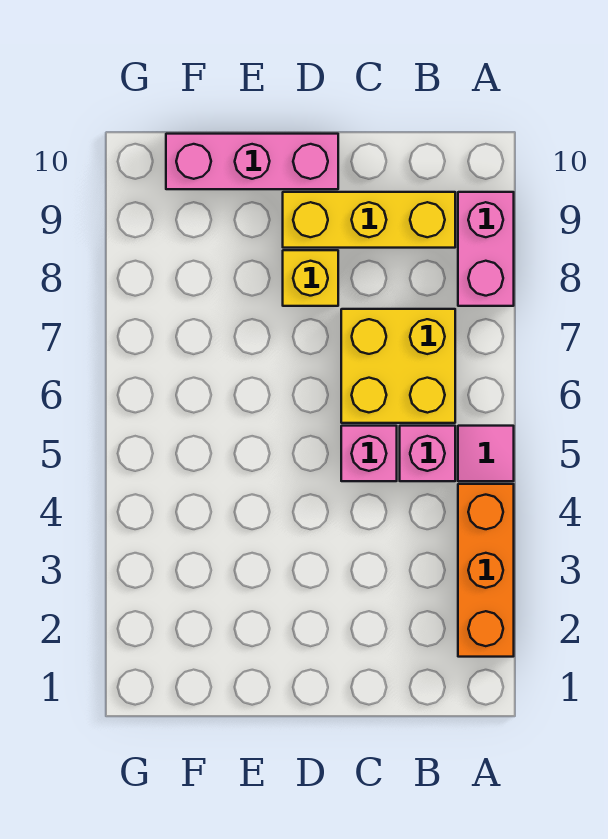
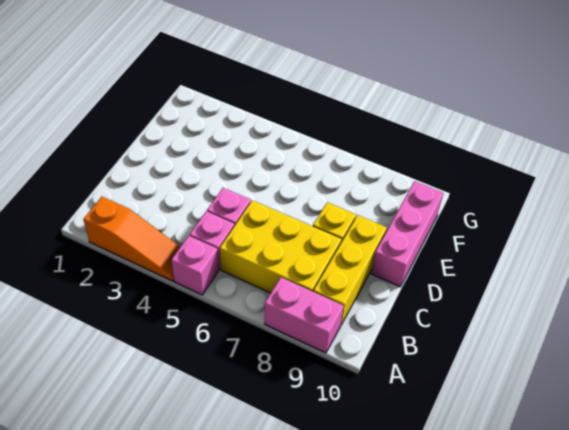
orange brick A2:A4 level 1 -> orange slope A2:A4 level 1 top 2
pink tile A5 level 1 -> pink brick A5 level 1
yellow brick B6:C7 level 1 -> yellow brick B6:C8 level 1

